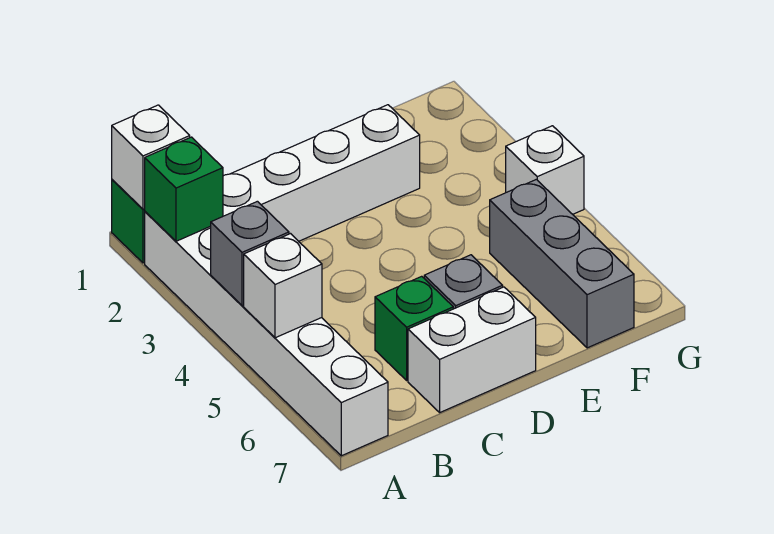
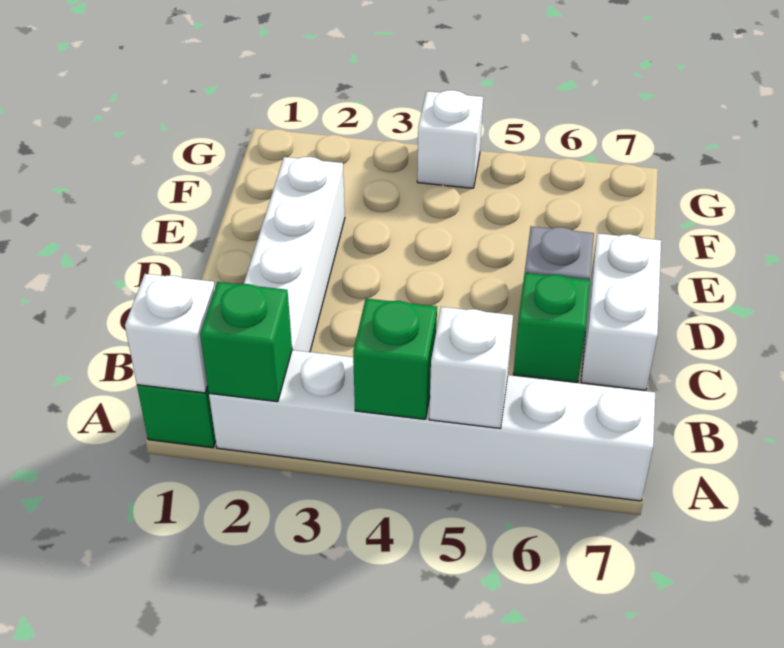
grey brick A4 level 2 -> green brick A4 level 2
grey brick F5:F7 level 1 -> none

